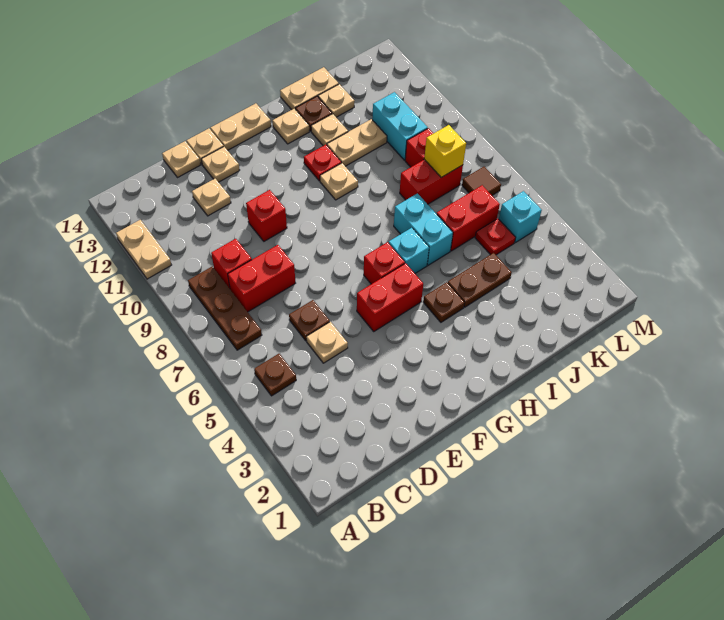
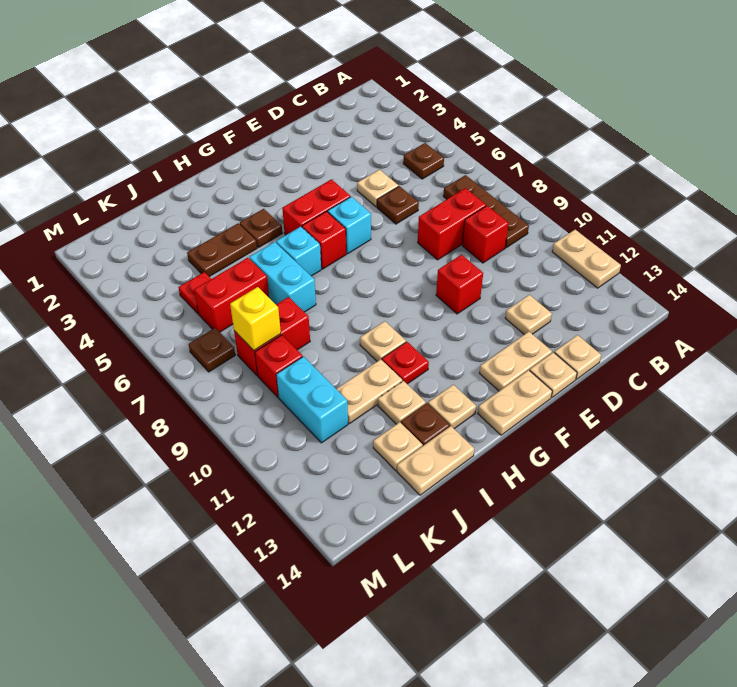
tan plate E13 level 1 -> tan plate E13:F13 level 1
cyan brick L5 level 1 -> cyan brick F6 level 1
brown tile L7 level 1 -> brown plate L7 level 1

